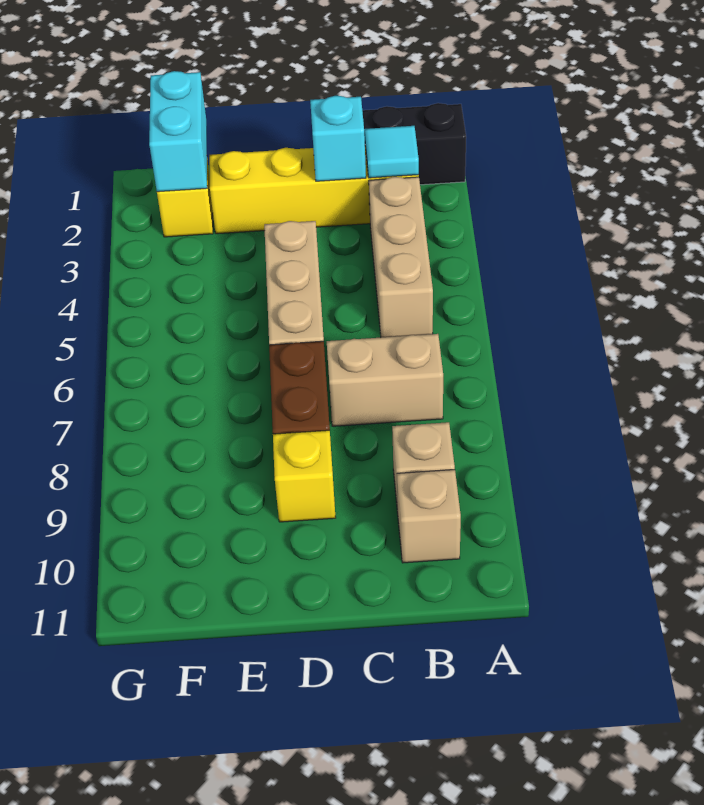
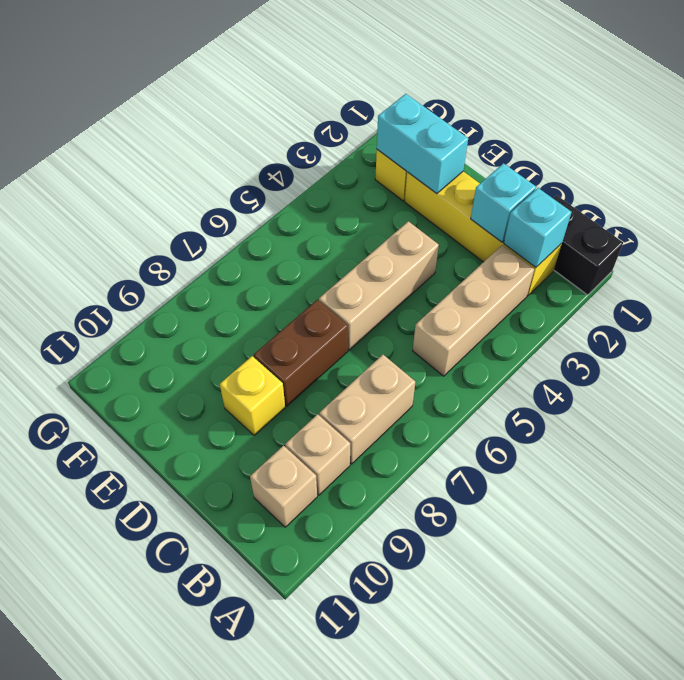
cyan tile B2 level 2 -> cyan brick B2 level 2
tan brick B7:C7 level 1 -> tan brick B7:B8 level 1
cyan brick F1:F2 level 2 -> cyan brick E2:F2 level 2

